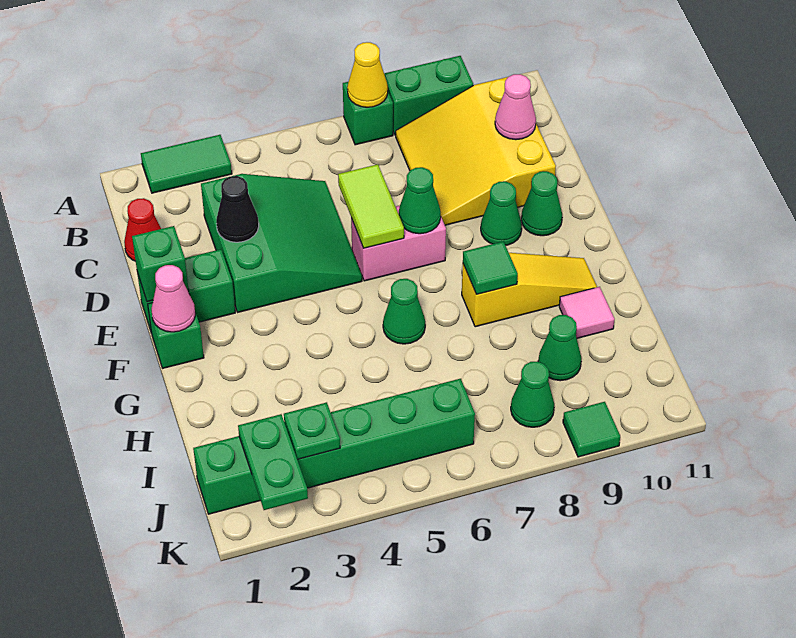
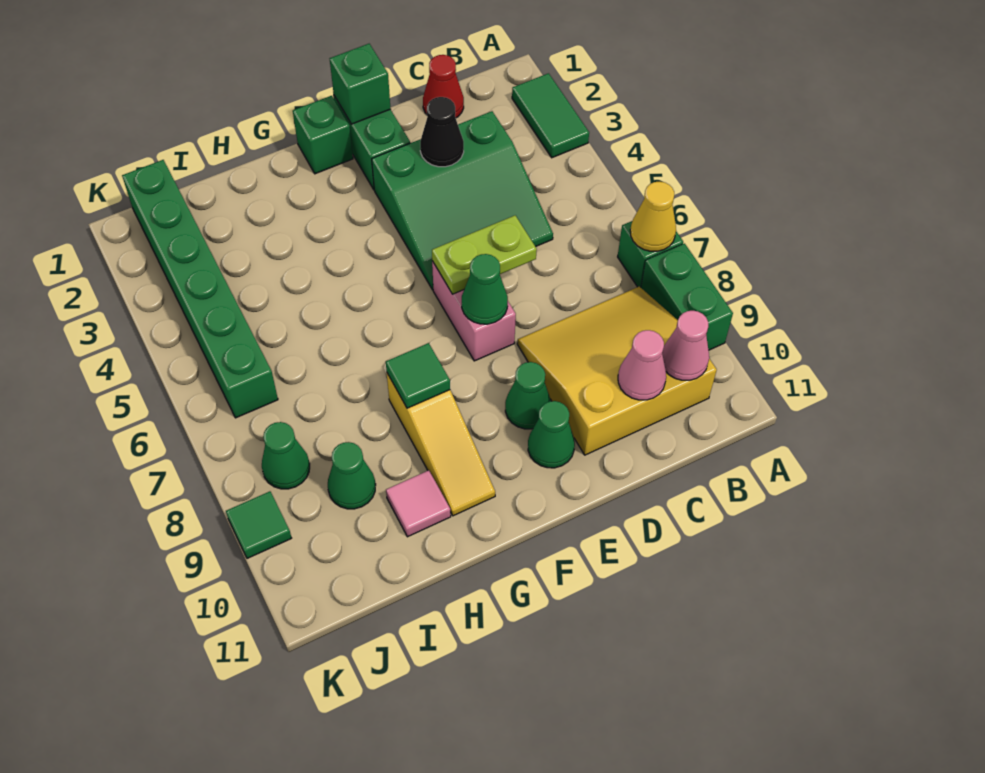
lime tile D6:E6 level 2 -> lime plate D6:E6 level 2
pink cone F1 level 2 -> pink cone B10 level 2
green cone G6 level 1 -> none
green plate J2:K2 level 2 -> none
green plate J3 level 2 -> none

